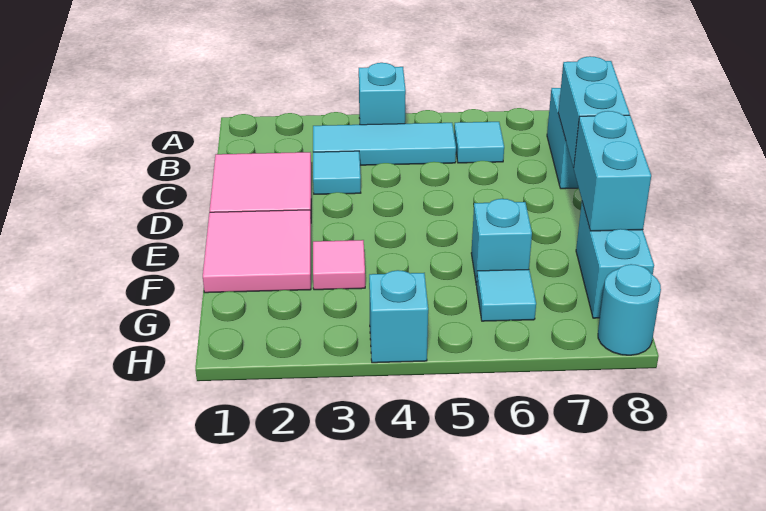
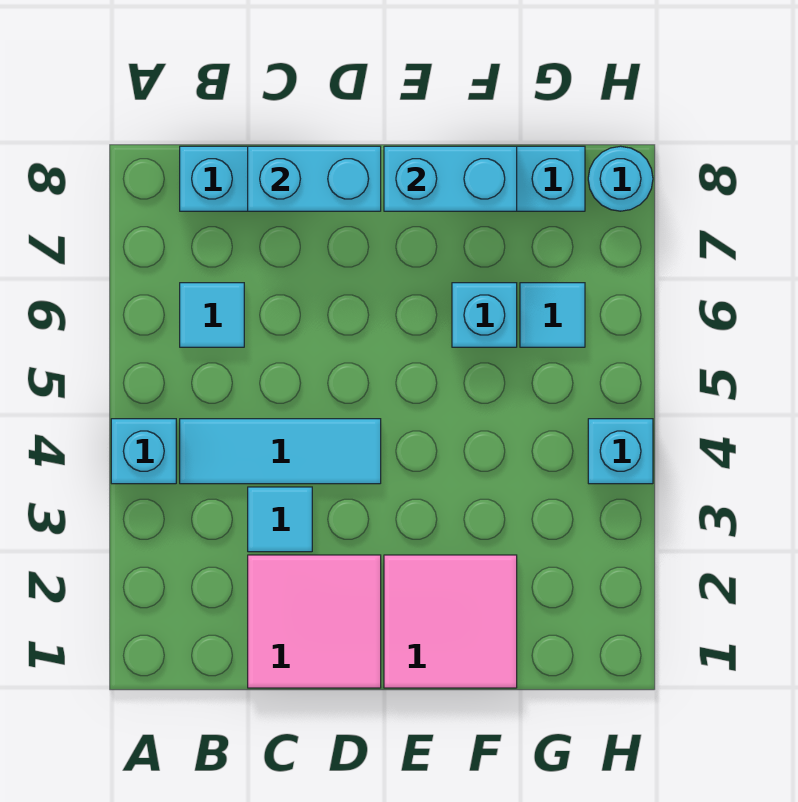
cyan tile B3:B5 level 1 -> cyan tile B4:D4 level 1
pink tile F3 level 1 -> none

